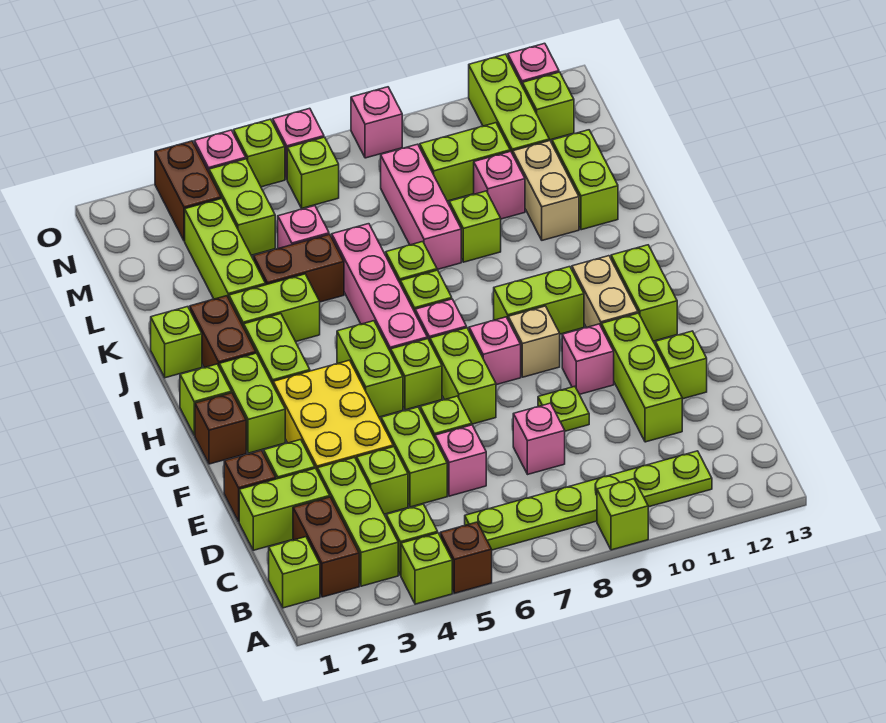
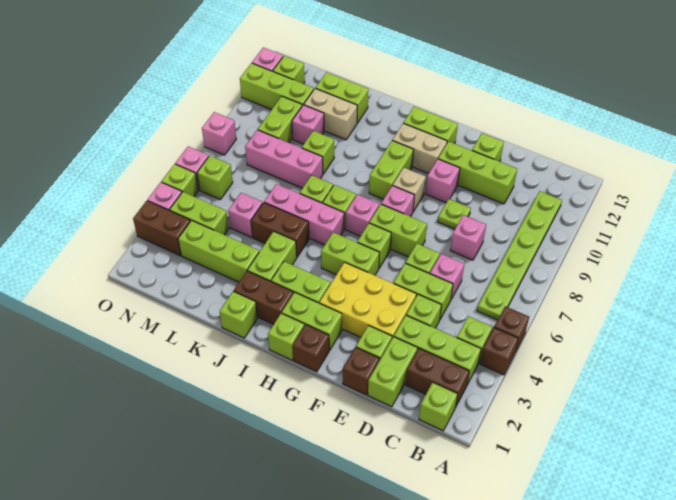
lime brick A4 level 1 -> brown brick A4 level 1
lime brick A9 level 1 -> none
pink brick H6:K6 level 1 -> pink brick I6:K6 level 1
brown brick K4:K5 level 1 -> brown brick J5:K5 level 1

